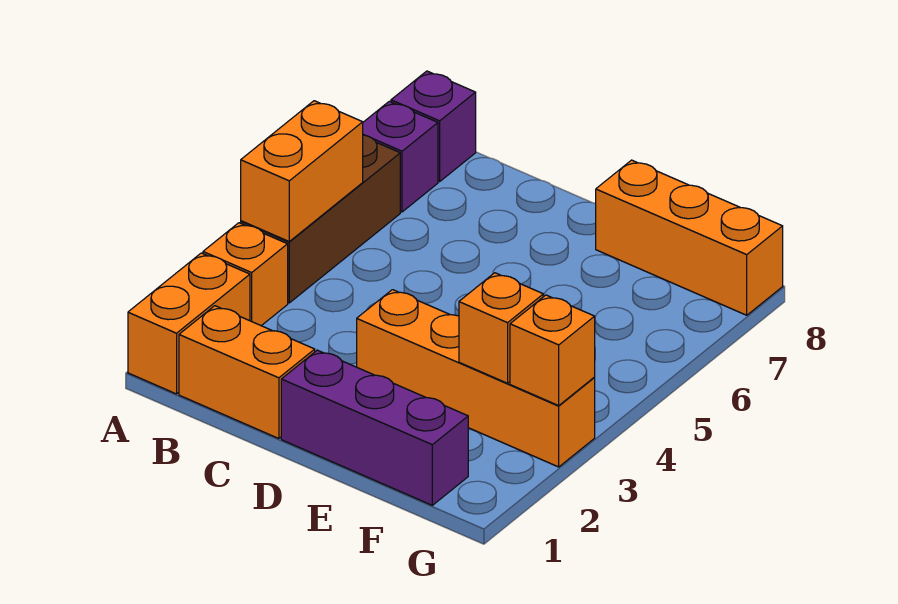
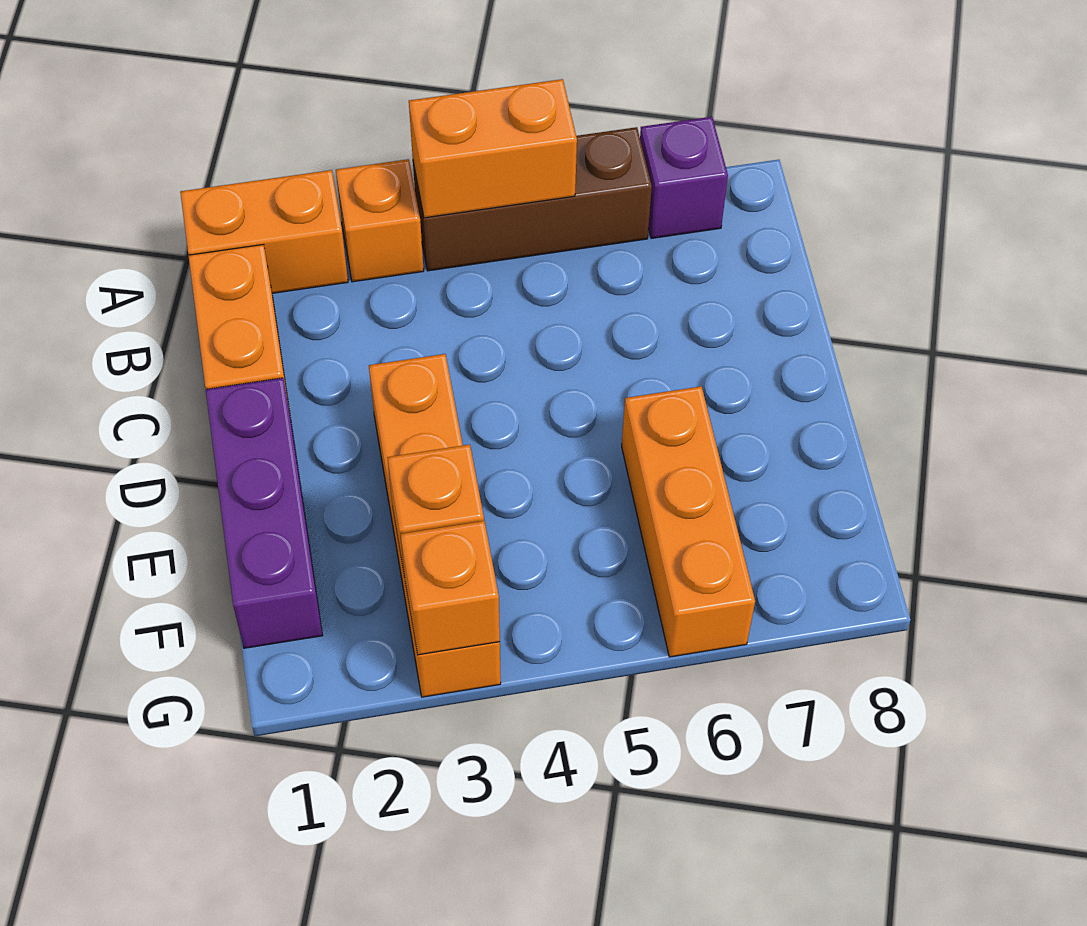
purple brick A8 level 1 -> none
orange brick E8:G8 level 1 -> orange brick E6:G6 level 1

